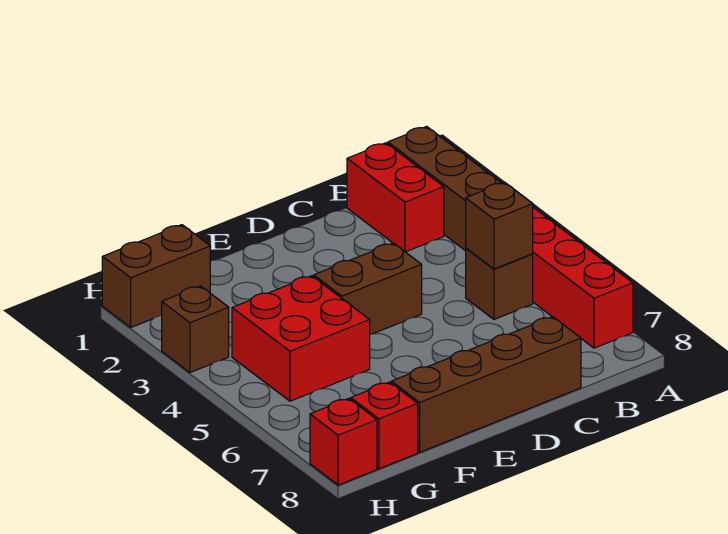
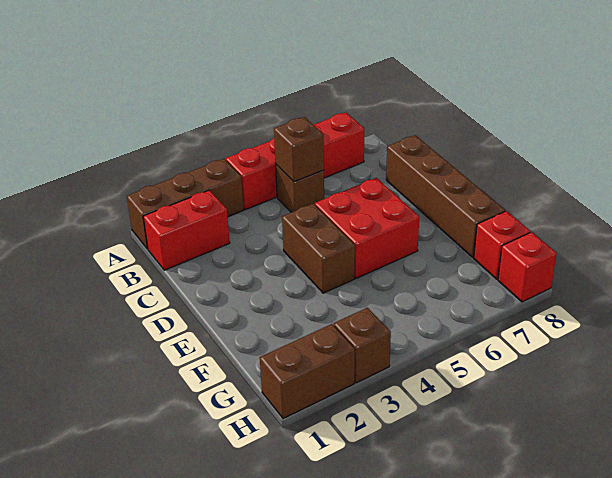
red brick F4:G5 level 1 -> red brick D5:E6 level 1
brown brick G1:H1 level 1 -> brown brick H1:H2 level 1

